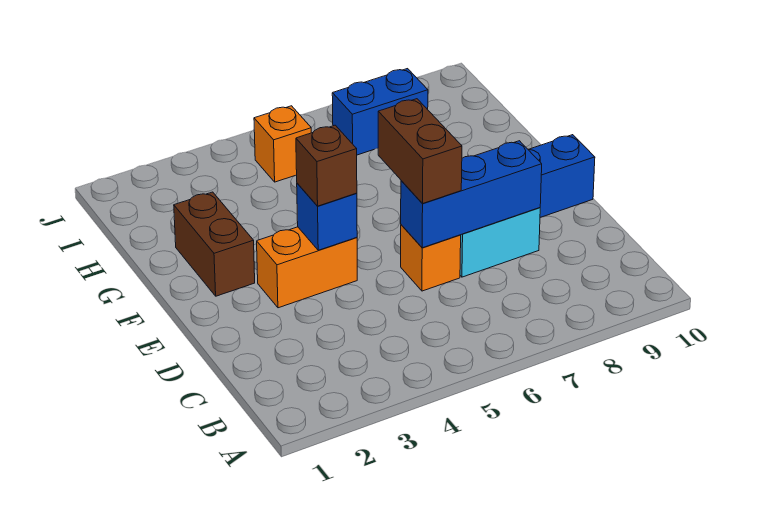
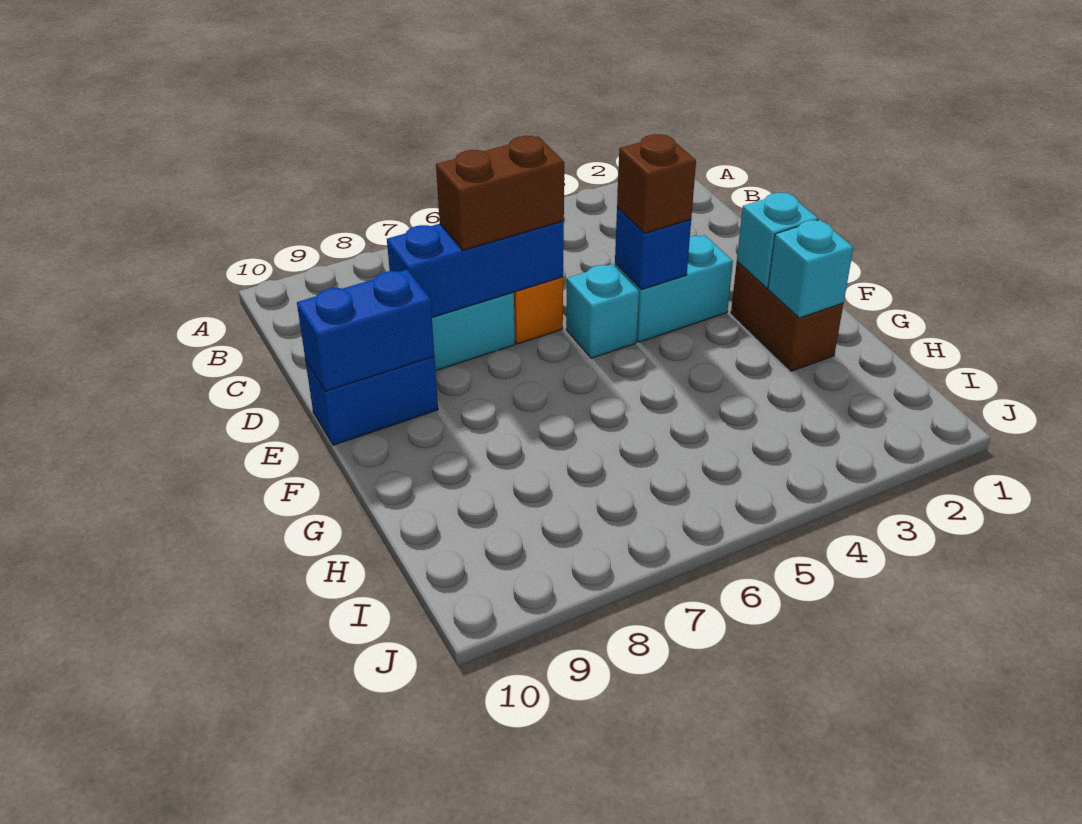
brown brick D6:E6 level 3 -> brown brick D6:D7 level 3
orange brick E3:E4 level 1 -> cyan brick E3:E4 level 1
none -> cyan brick E5 level 1
none -> cyan brick F2 level 2
none -> cyan brick G2 level 2
orange brick I5 level 1 -> none
blue brick I7:I8 level 1 -> blue brick E9:E10 level 2

